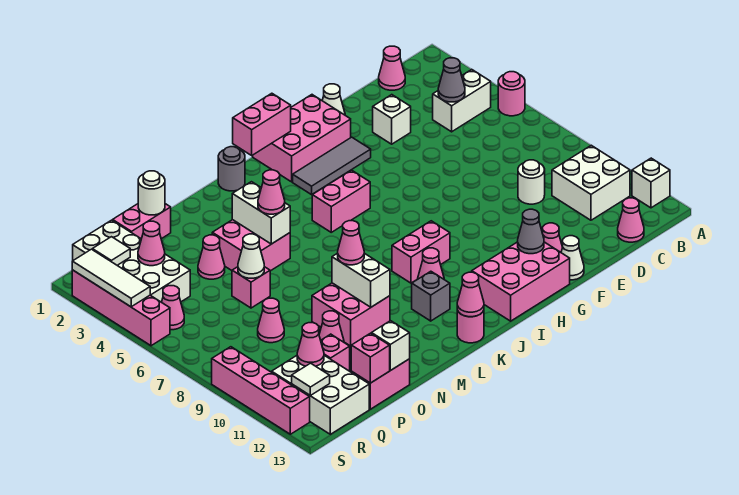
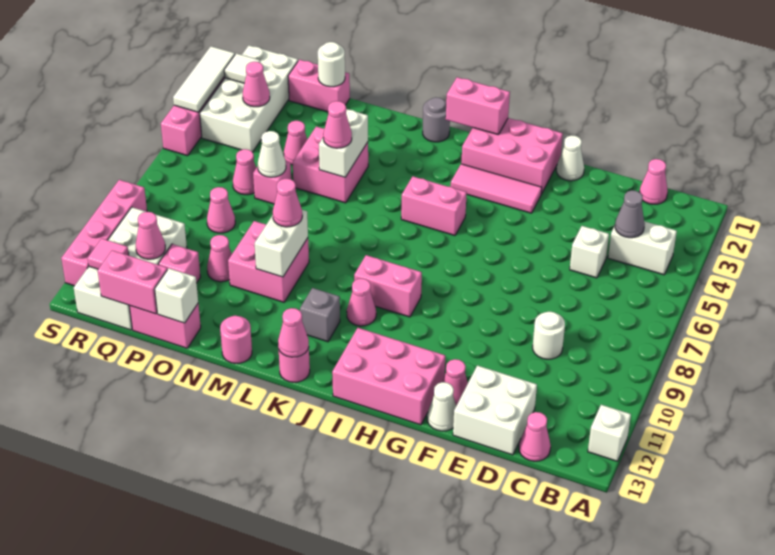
pink round brick A5 level 1 -> pink round brick M13 level 1
white brick B10:C11 level 1 -> white brick D12:E13 level 1
white brick E3 level 1 -> white brick D5 level 1
grey tile G3:I3 level 1 -> pink tile G3:I3 level 1
grey cone G12 level 2 -> none
pink brick P13 level 2 -> pink brick P13:Q13 level 2
white brick Q11:R13 level 1 -> white brick Q10:R13 level 1
pink cone R5 level 1 -> pink cone P6 level 1
white tile R12 level 2 -> pink tile R12 level 2

